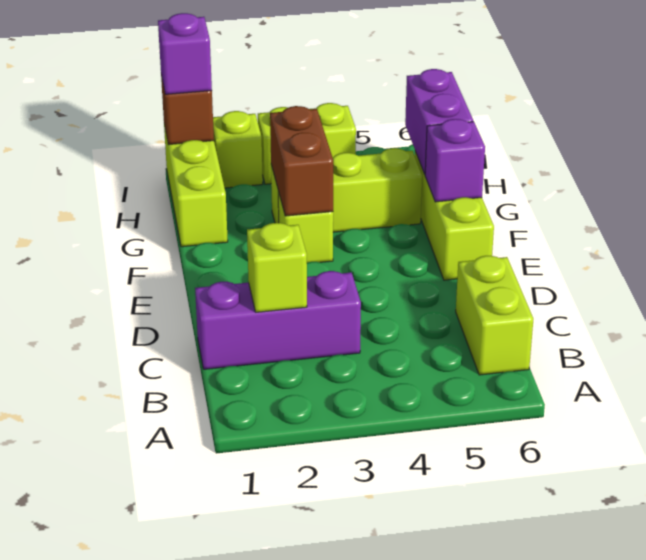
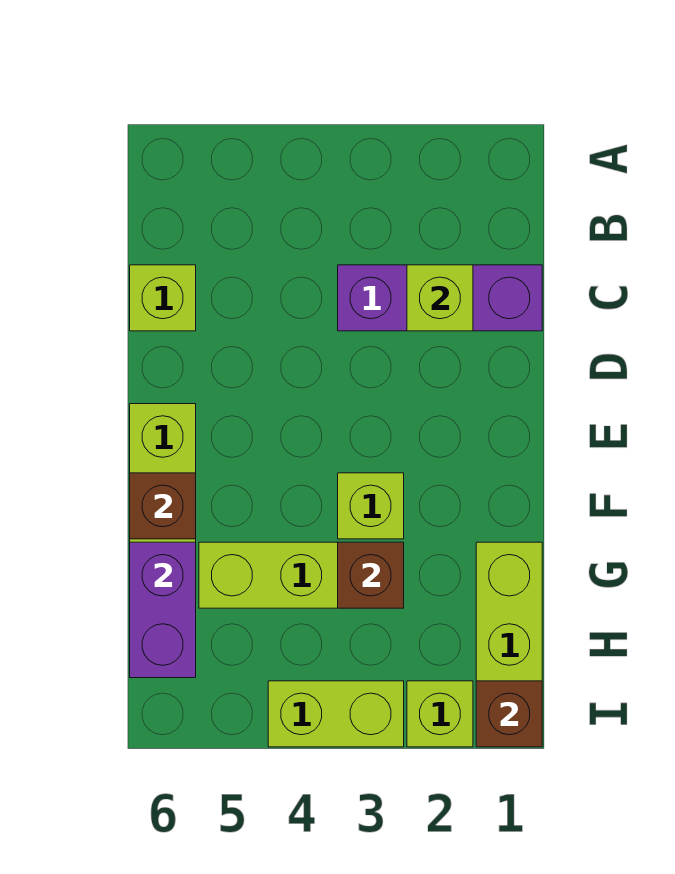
lime brick B6:C6 level 1 -> lime brick C6 level 1
brown brick F3:G3 level 2 -> brown brick G3 level 2
purple brick F6 level 2 -> brown brick F6 level 2
purple brick I1 level 3 -> none

